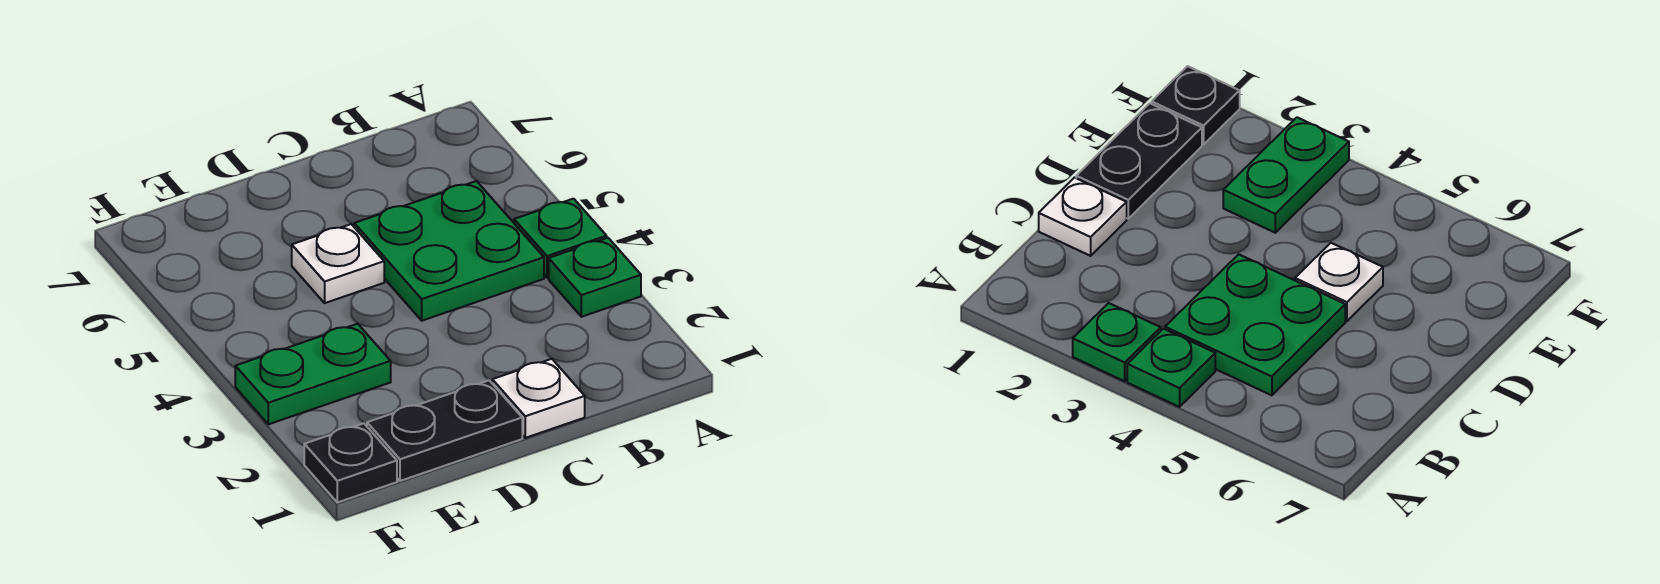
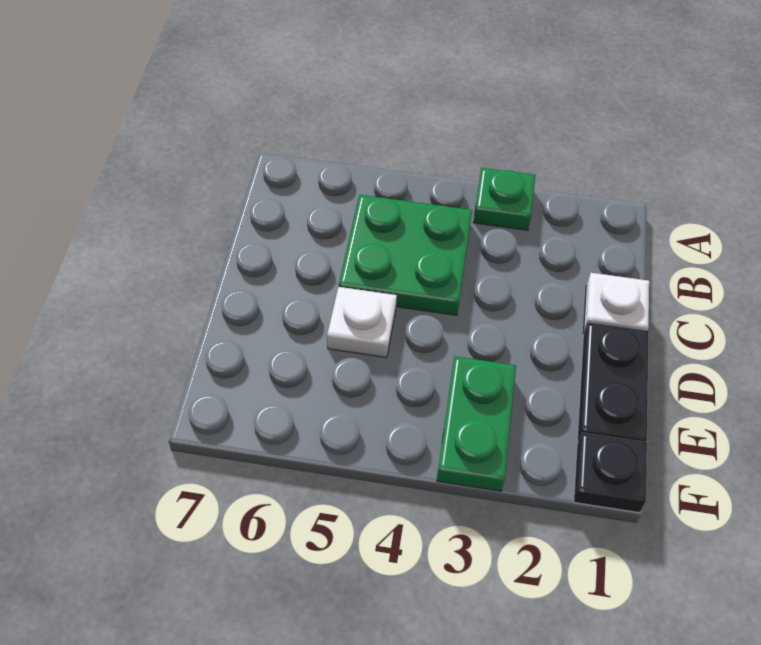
green plate A4 level 1 -> none

